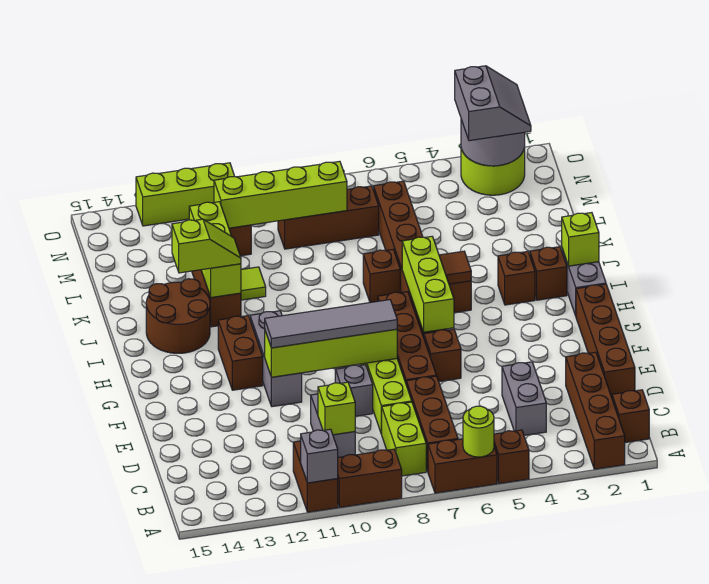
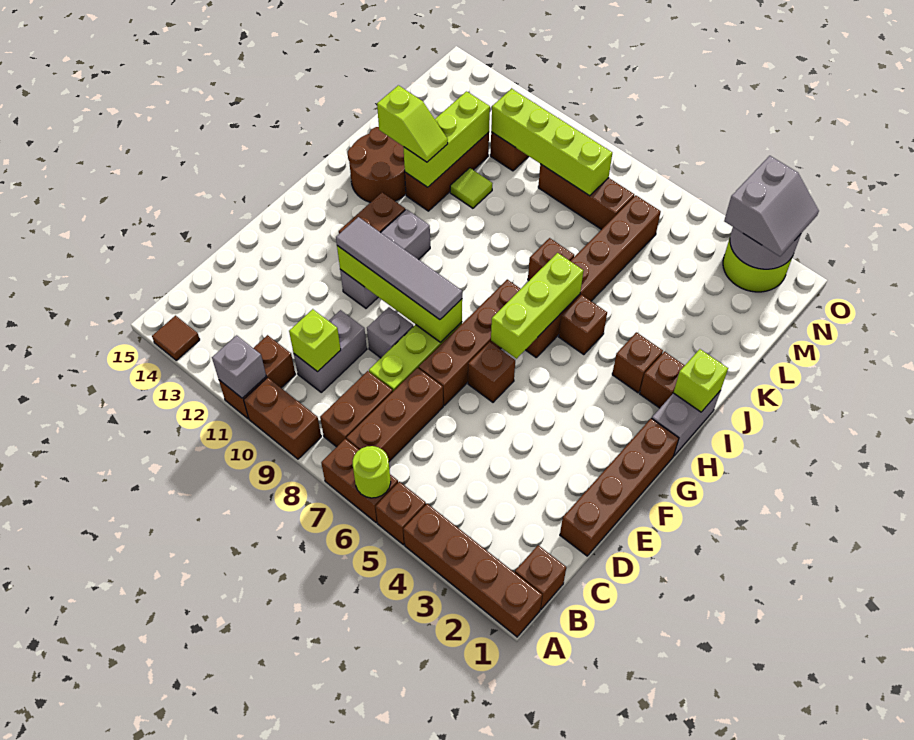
brown brick A2:D2 level 1 -> brown brick A1:A4 level 1
lime brick B8:C8 level 1 -> brown brick B8:C8 level 1
grey brick C4:D4 level 1 -> none
brown tile I5 level 2 -> brown tile A14 level 1
lime brick O11:O13 level 1 -> none

